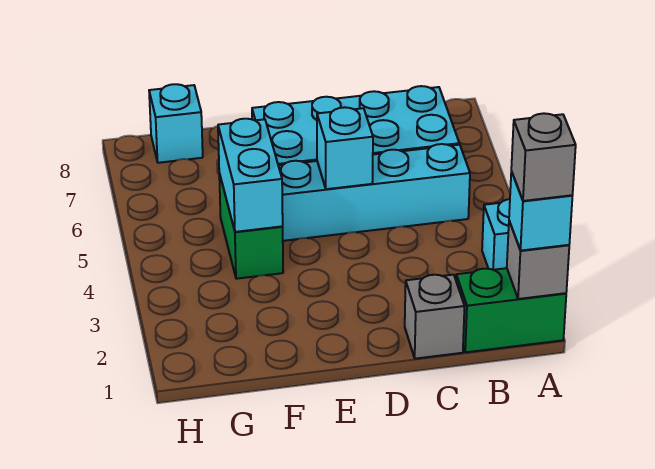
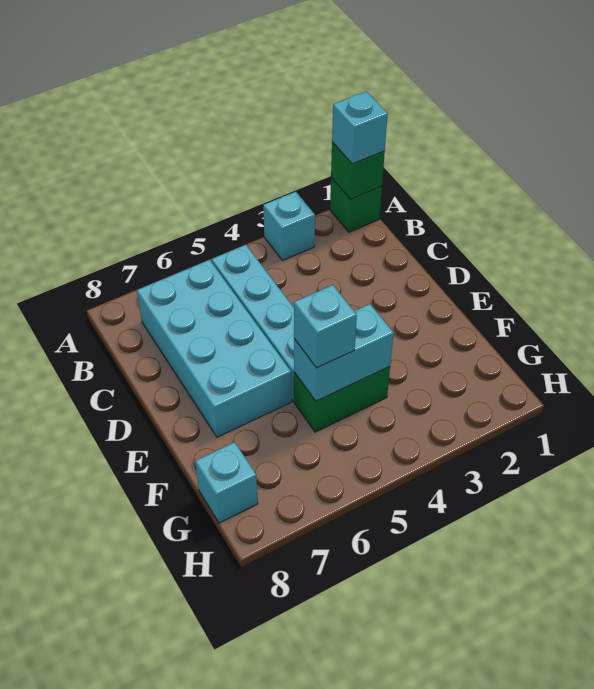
green brick A1:B1 level 1 -> green brick A1 level 1
grey brick A1 level 2 -> green brick A1 level 2
grey brick A1 level 4 -> none
grey brick C1 level 1 -> none
cyan brick D5 level 2 -> cyan brick F5 level 3

